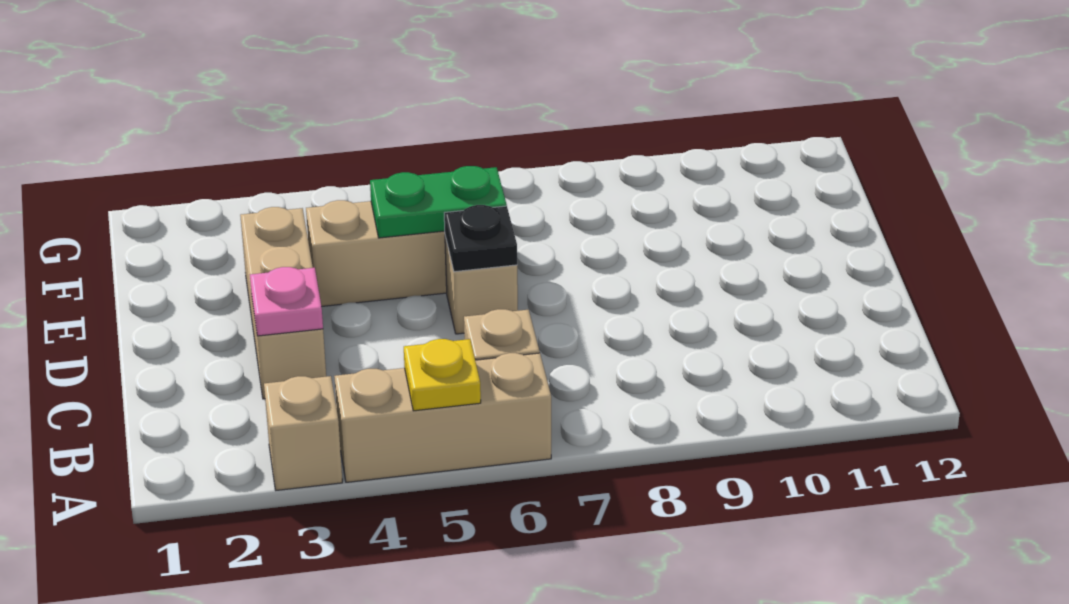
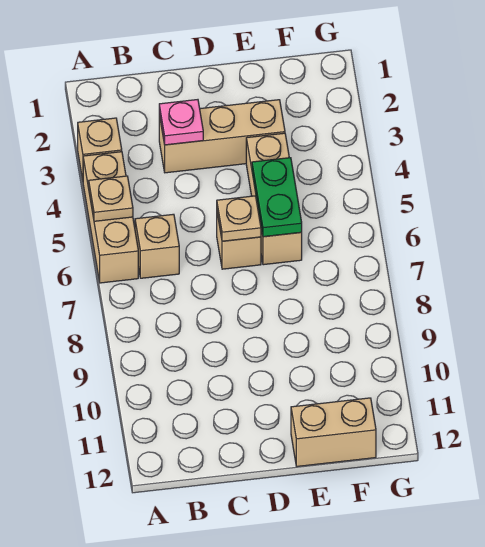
yellow plate A5 level 2 -> tan plate A5 level 2
black plate D6 level 2 -> tan plate D6 level 2
none -> tan brick E12:F12 level 1

